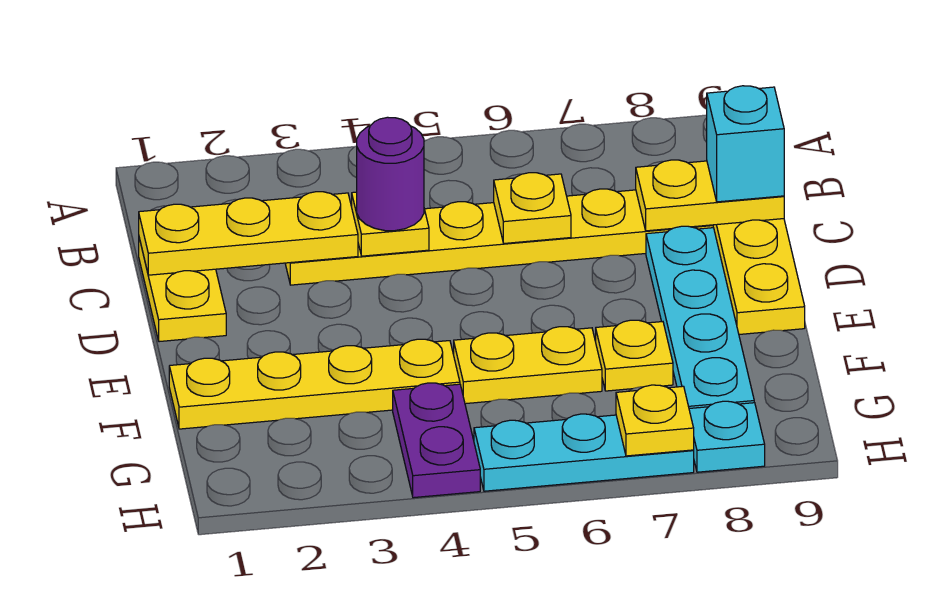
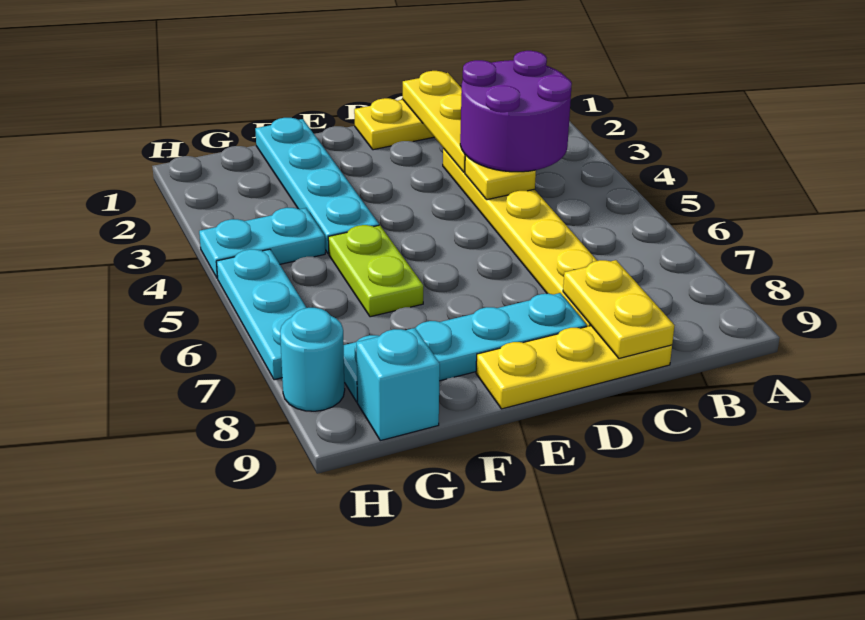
purple round brick C4 level 3 -> purple round brick B3:C4 level 3
yellow plate C6 level 2 -> none
cyan brick C9 level 3 -> cyan brick G9 level 1
yellow plate F1:F4 level 1 -> cyan plate F1:F4 level 1
yellow plate F5:F6 level 1 -> lime plate F5:F6 level 1
yellow plate F7 level 1 -> none
purple plate G4:H4 level 1 -> cyan plate G4:H4 level 1
yellow plate H7 level 2 -> none
cyan plate H8 level 1 -> cyan round brick H8 level 1

